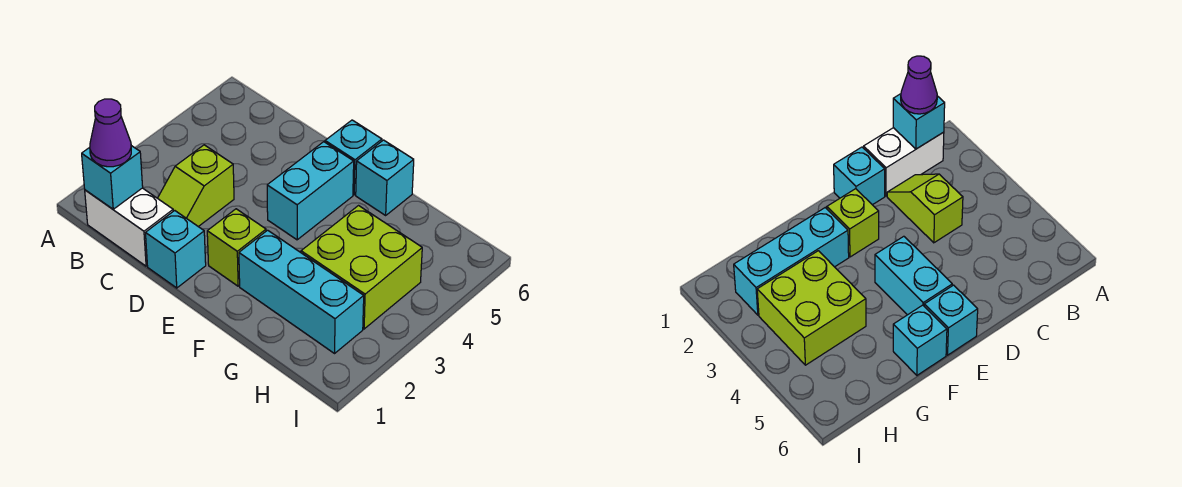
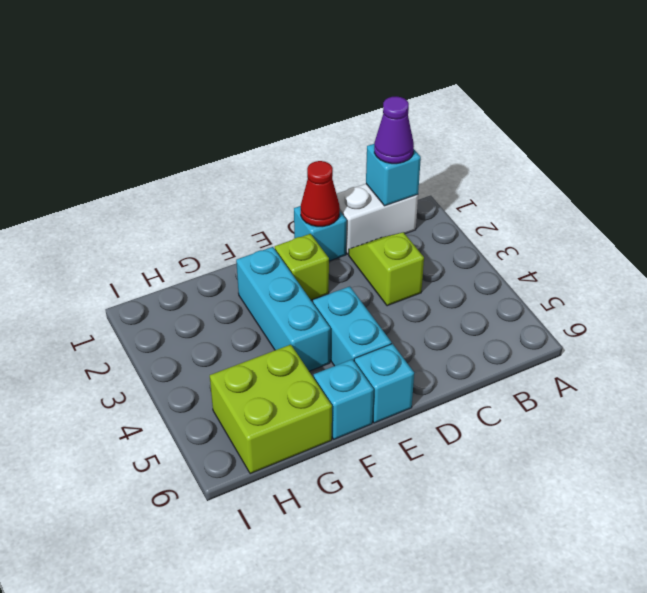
none -> red cone D1 level 2
cyan brick F2:H2 level 1 -> cyan brick F2:F4 level 1
lime brick G3:H4 level 1 -> lime brick G5:H6 level 1

